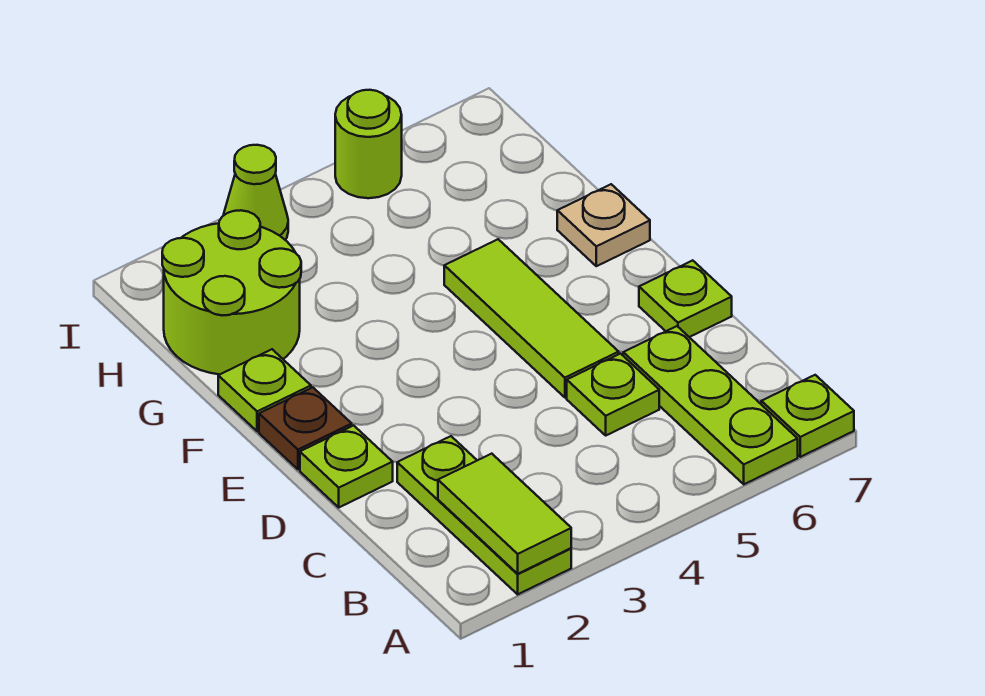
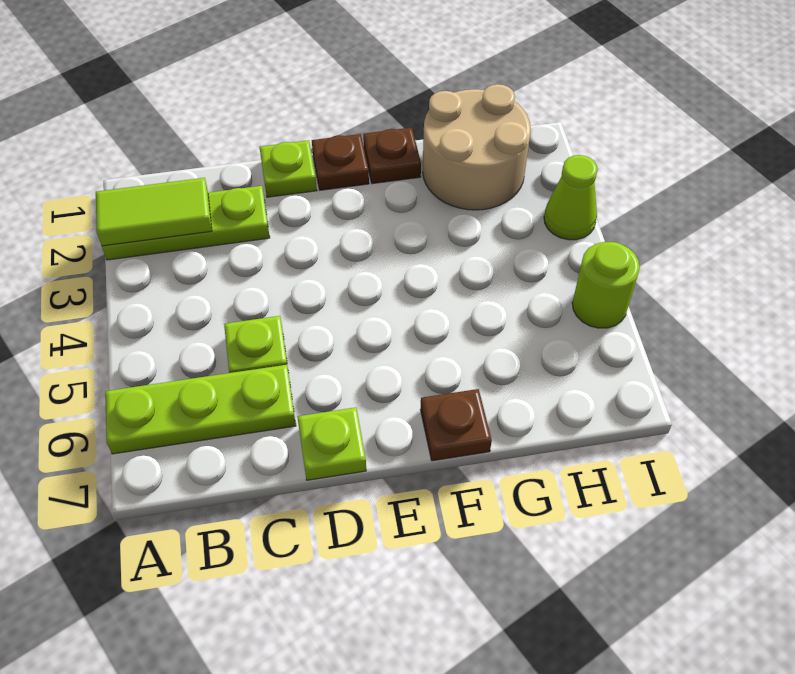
lime plate A7 level 1 -> none
lime tile D5:F5 level 1 -> none
lime plate F1 level 1 -> brown plate F1 level 1
tan plate F7 level 1 -> brown plate F7 level 1
lime round brick G1:H2 level 1 -> tan round brick G1:H2 level 1

